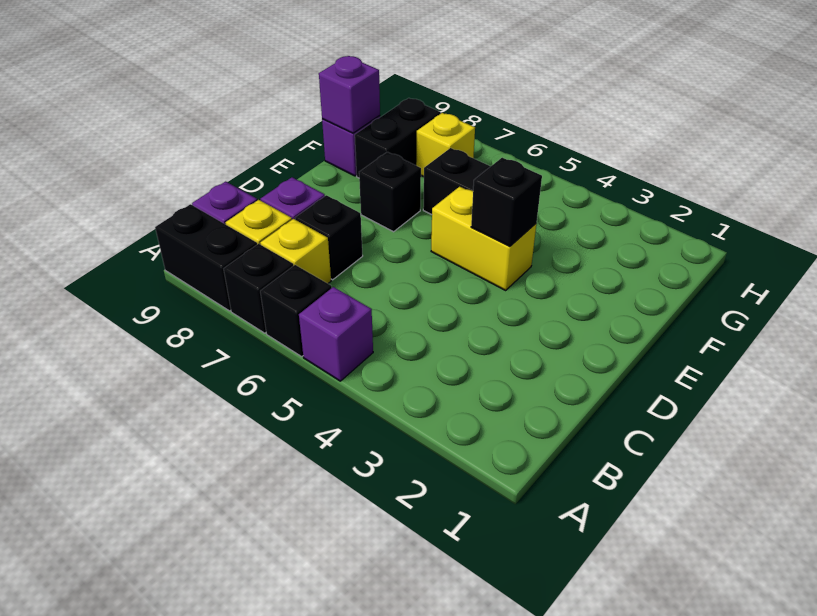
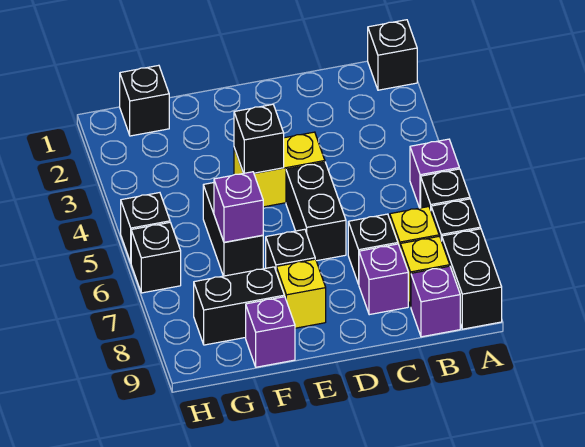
none -> black brick A1 level 1
none -> black brick D5:D6 level 1
yellow brick E4:E5 level 1 -> yellow brick D4:E4 level 1
purple brick F9 level 2 -> purple brick F6 level 2
none -> black brick G1 level 1
yellow brick G7 level 1 -> yellow brick E8 level 1
none -> black brick H5 level 1
none -> black brick H6 level 1

